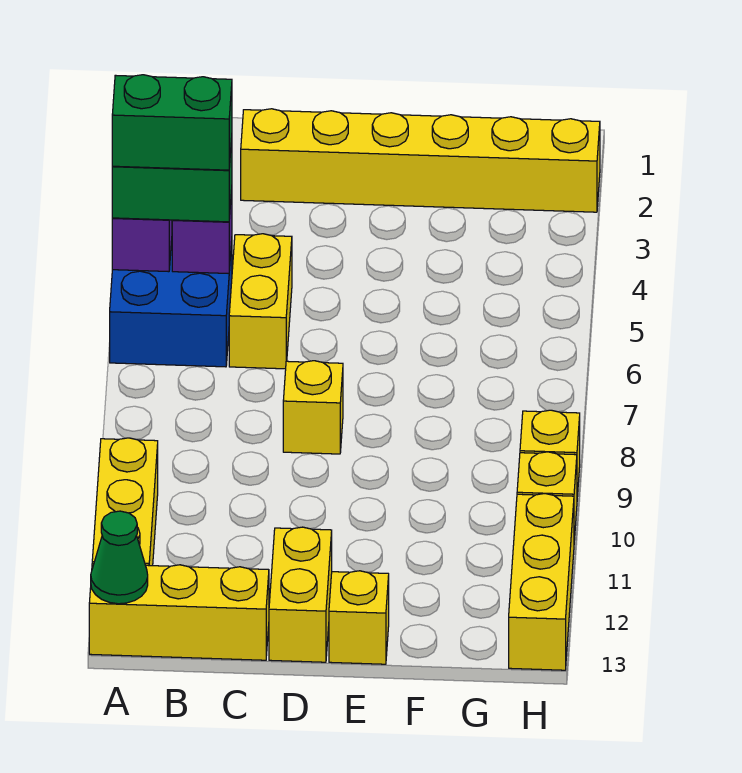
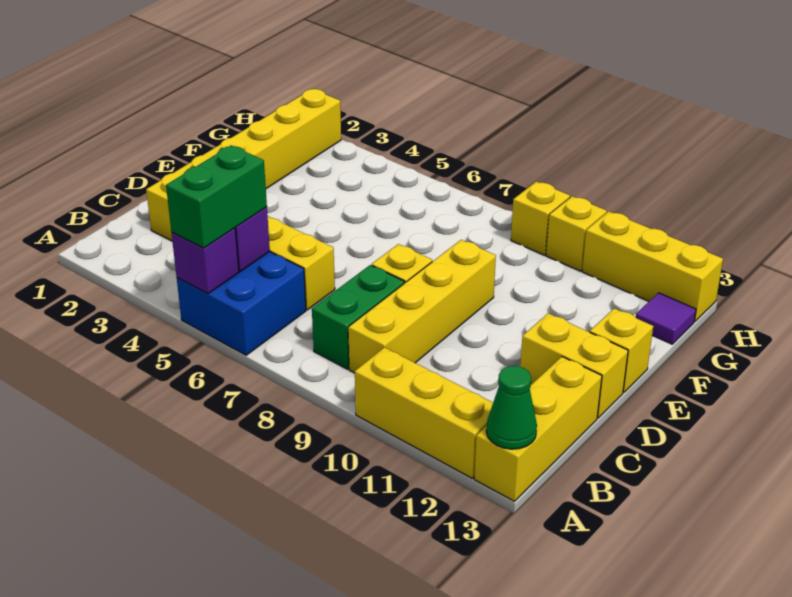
green brick A5:B5 level 4 -> green brick B8:C8 level 1
none -> yellow brick B9:E9 level 1
none -> purple tile G13 level 1

